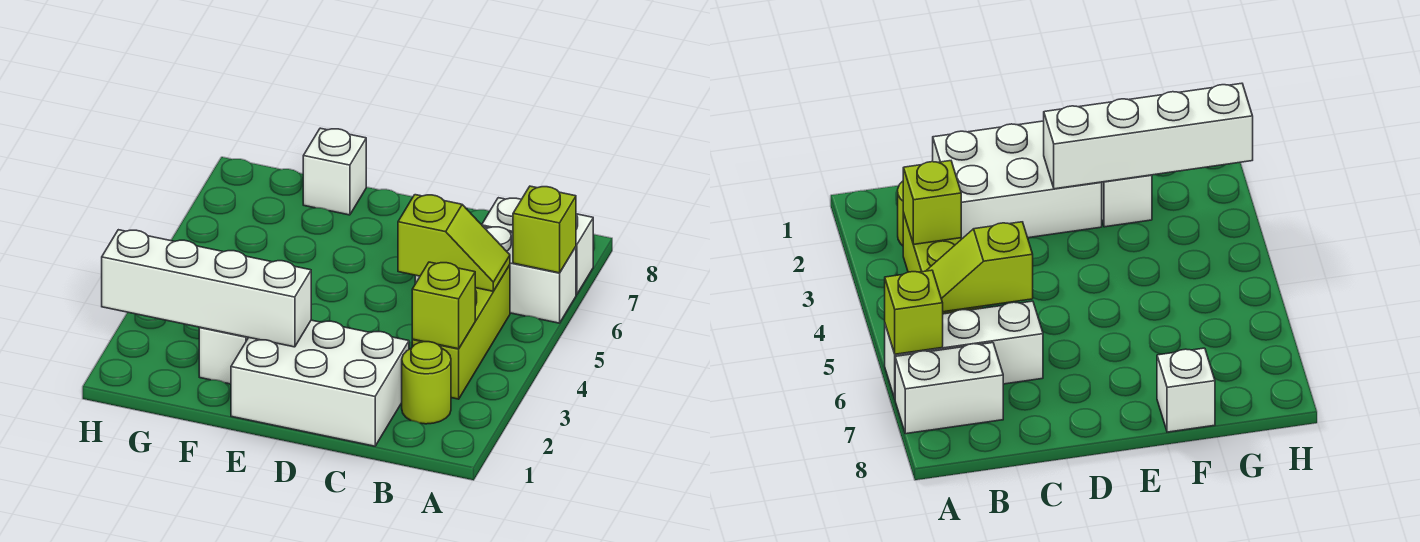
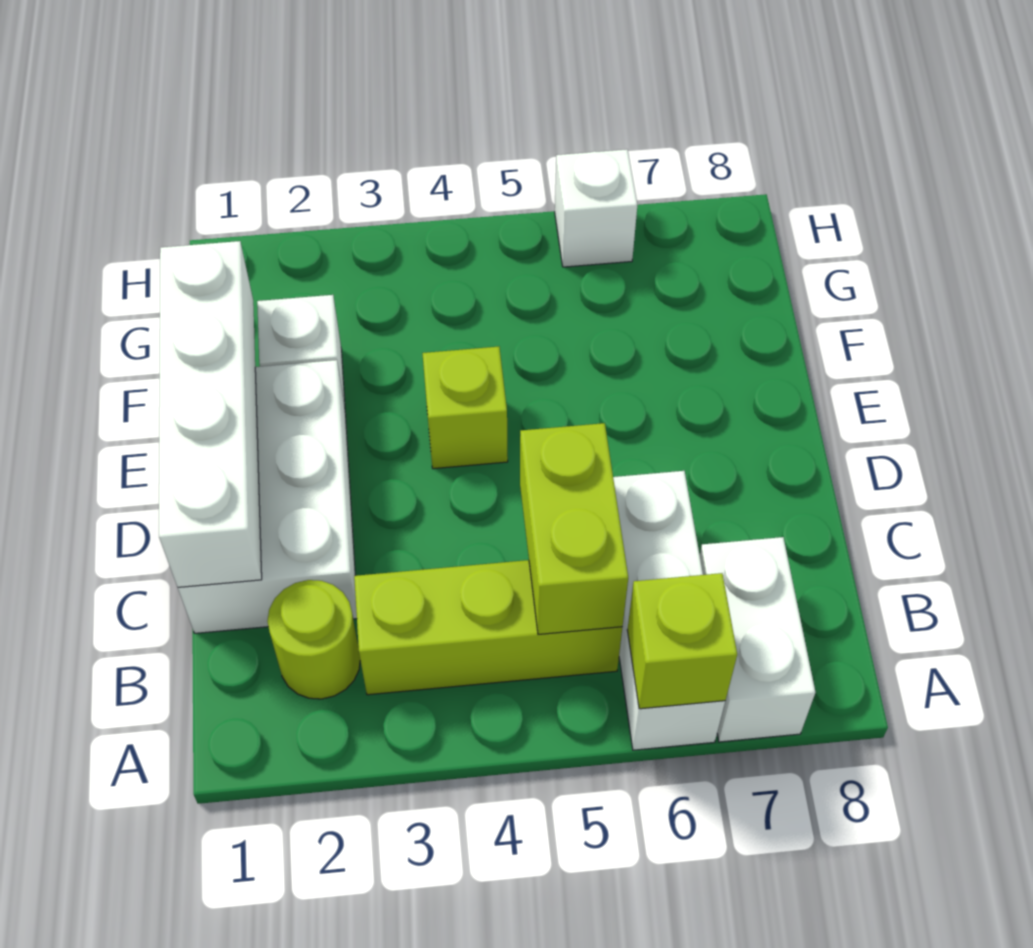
lime brick B3 level 2 -> lime brick E4 level 1
lime slope B5:C5 level 2 top C -> lime brick B5:C5 level 2
white brick E2:H2 level 2 -> white brick C1:F1 level 2
white brick F8 level 1 -> white brick H6 level 1

